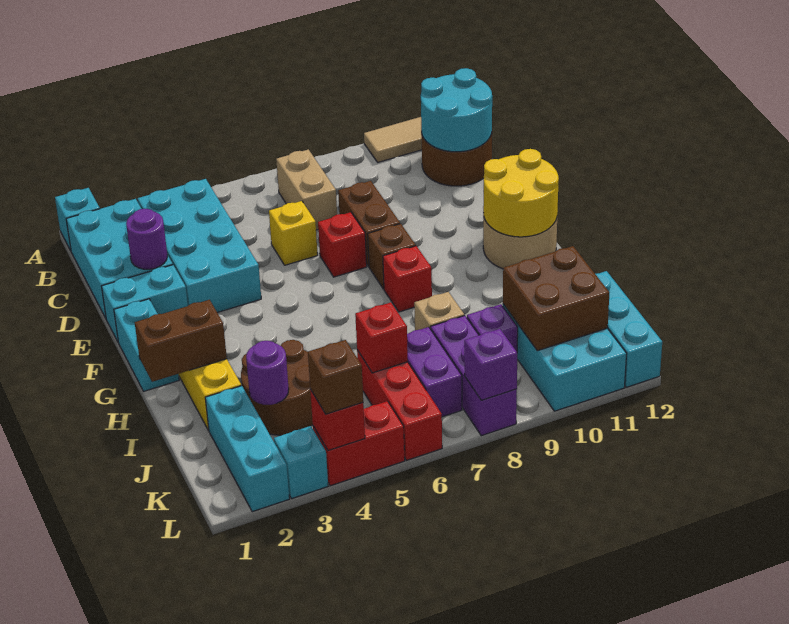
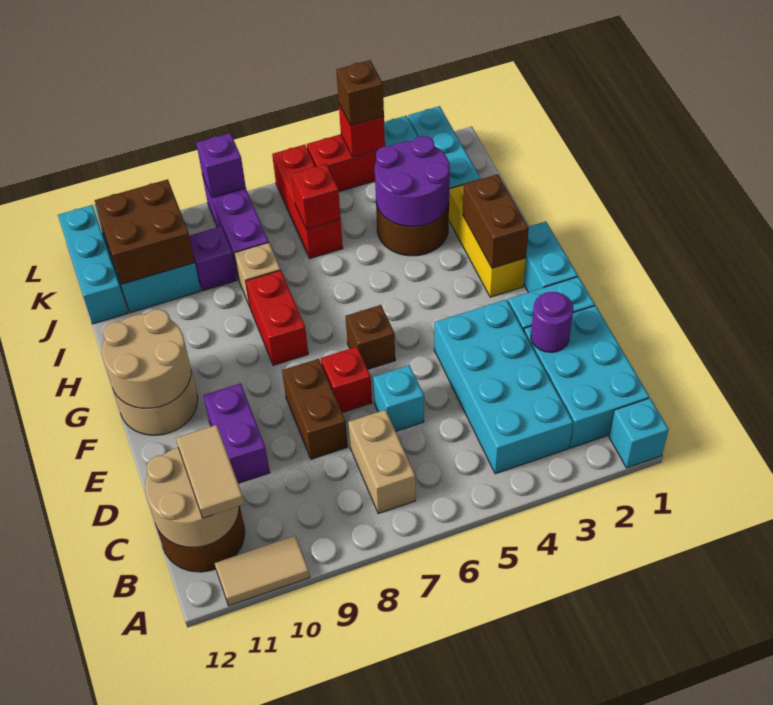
cyan round brick B11:C12 level 2 -> tan round brick B11:C12 level 2
none -> tan tile B11:C11 level 3
yellow brick D6 level 1 -> cyan brick D6 level 1
brown brick F8 level 1 -> brown brick F6 level 1
yellow round brick F11:G12 level 2 -> tan round brick F11:G12 level 2
red brick G8 level 1 -> red brick G8:H8 level 1
brown brick H1:H2 level 2 -> brown brick G2:H2 level 2
purple round brick J3 level 2 -> purple round brick I3:J4 level 2
purple brick J7:K7 level 1 -> purple brick D10:E10 level 1

